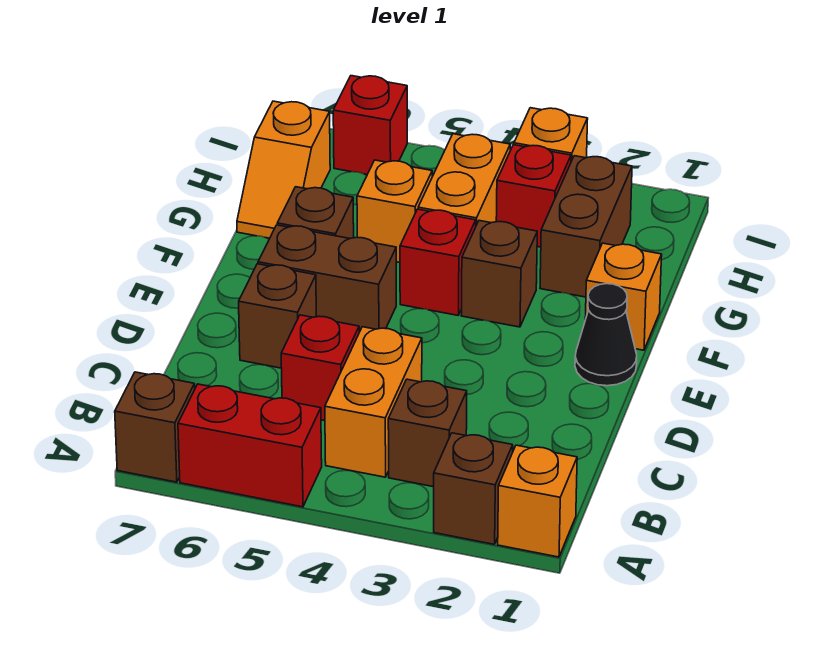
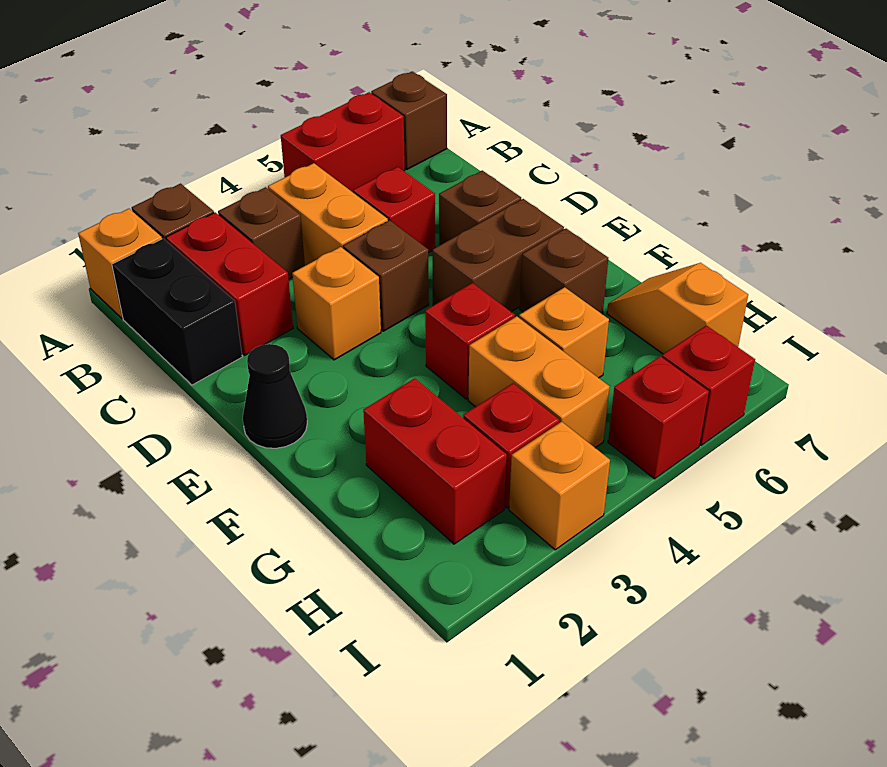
none -> black brick B1:C1 level 1
none -> red brick B2:C2 level 1
orange brick F1 level 1 -> orange brick D3 level 1
brown brick F3 level 1 -> brown brick D4 level 1
brown brick G2:H2 level 1 -> red brick G2:H2 level 1
none -> red brick I5 level 1

